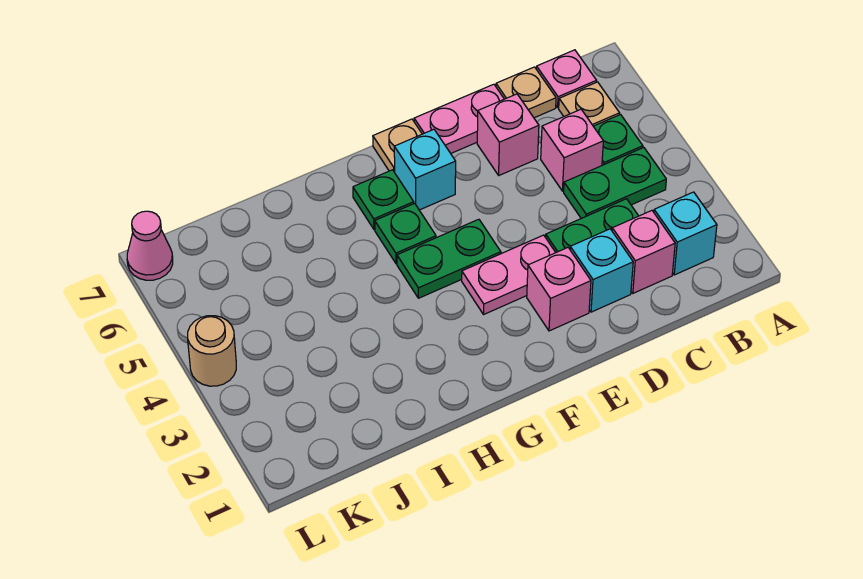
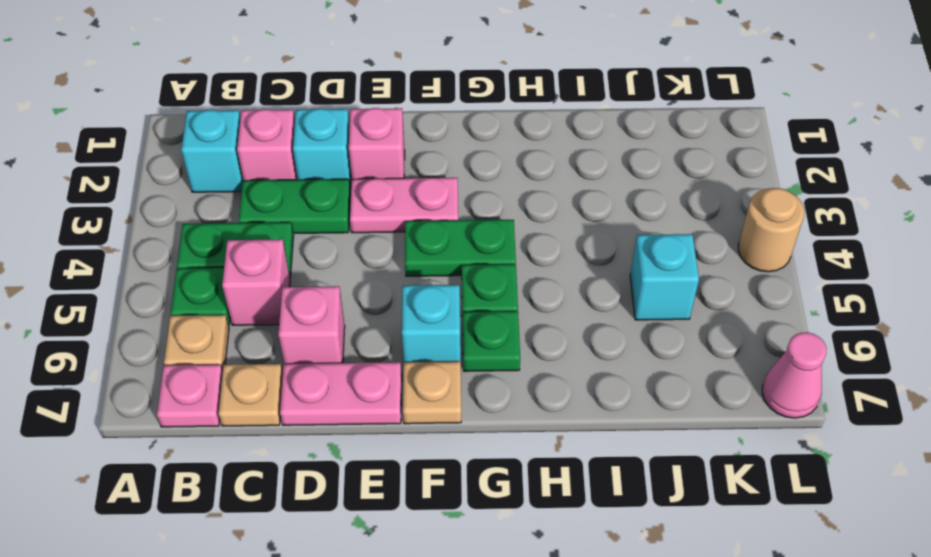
none -> cyan brick J5 level 1

